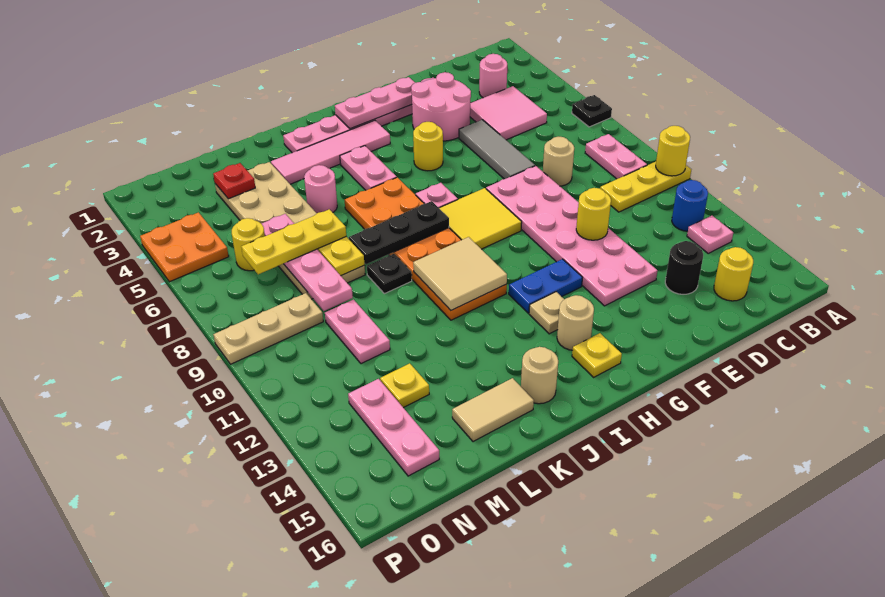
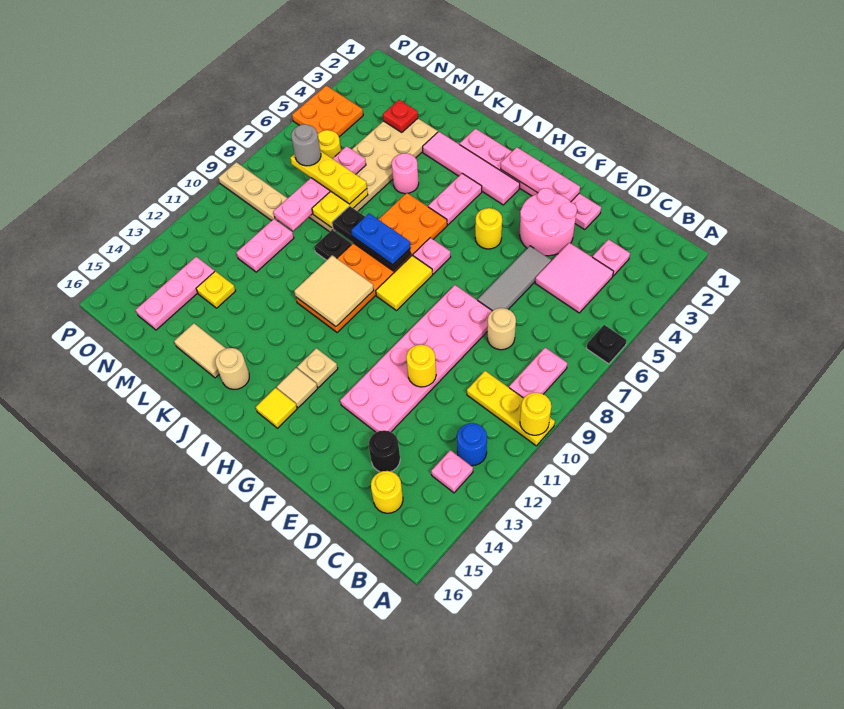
pink round brick C3 level 1 -> pink plate C3 level 1
yellow tile G8:H9 level 1 -> yellow tile H8:H9 level 1
blue plate G12:H12 level 1 -> blue plate I8:J8 level 3
tan round brick H14 level 1 -> tan tile H14 level 1
yellow plate H15 level 1 -> yellow tile H15 level 1
none -> grey round brick N7 level 4

